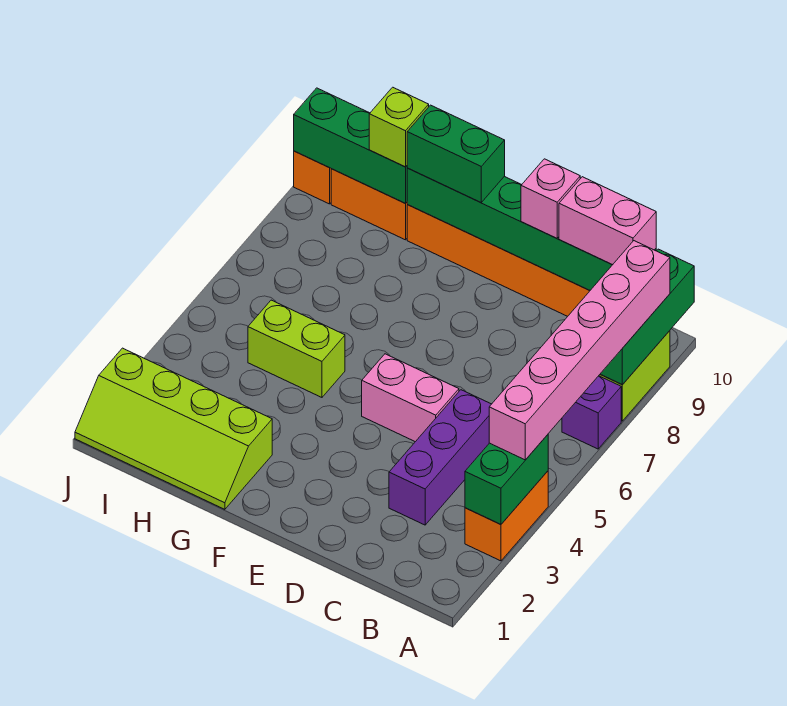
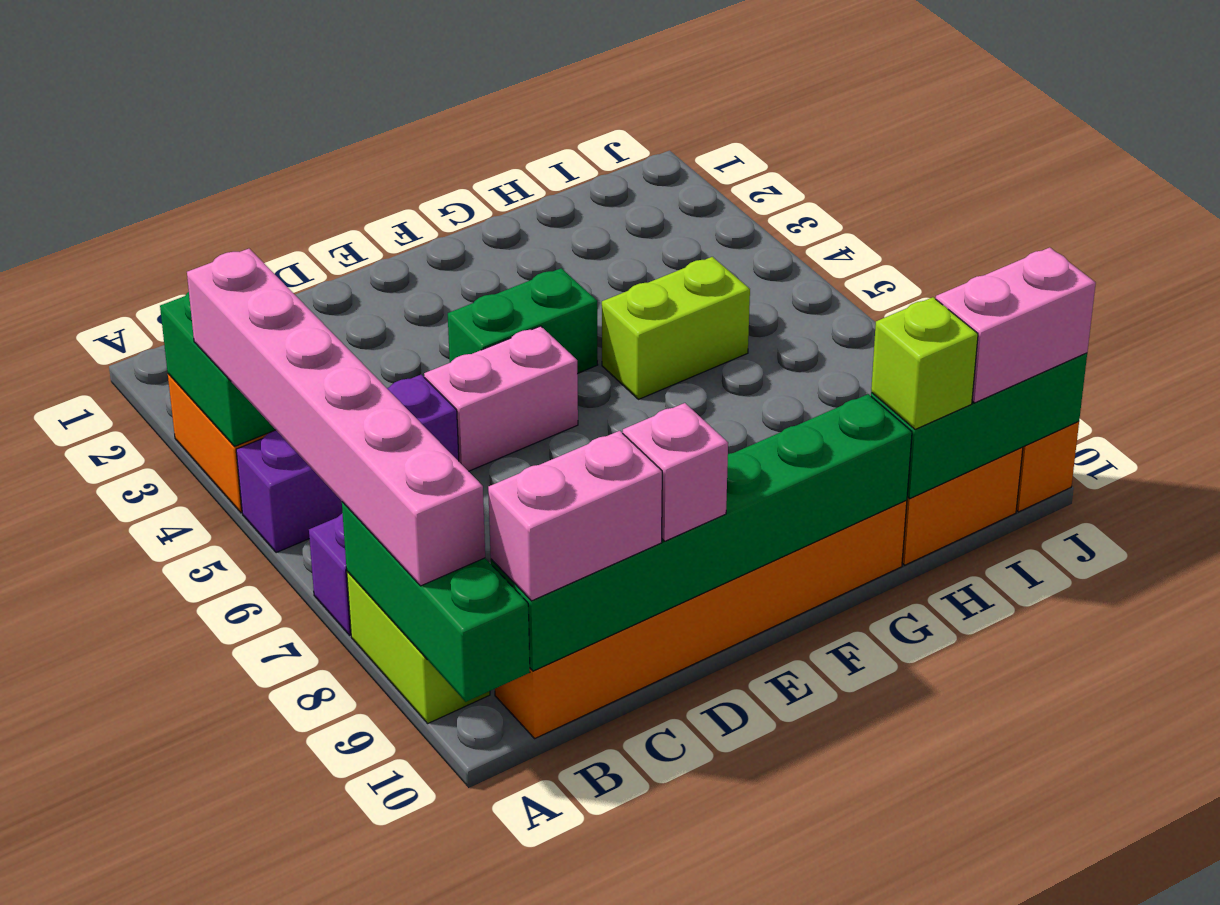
purple brick C3:C5 level 1 -> purple brick A5:C5 level 1
green brick F10:G10 level 3 -> green brick E4:F4 level 1
lime slope G1:J2 level 1 top 2 -> none
none -> pink brick I10:J10 level 3

